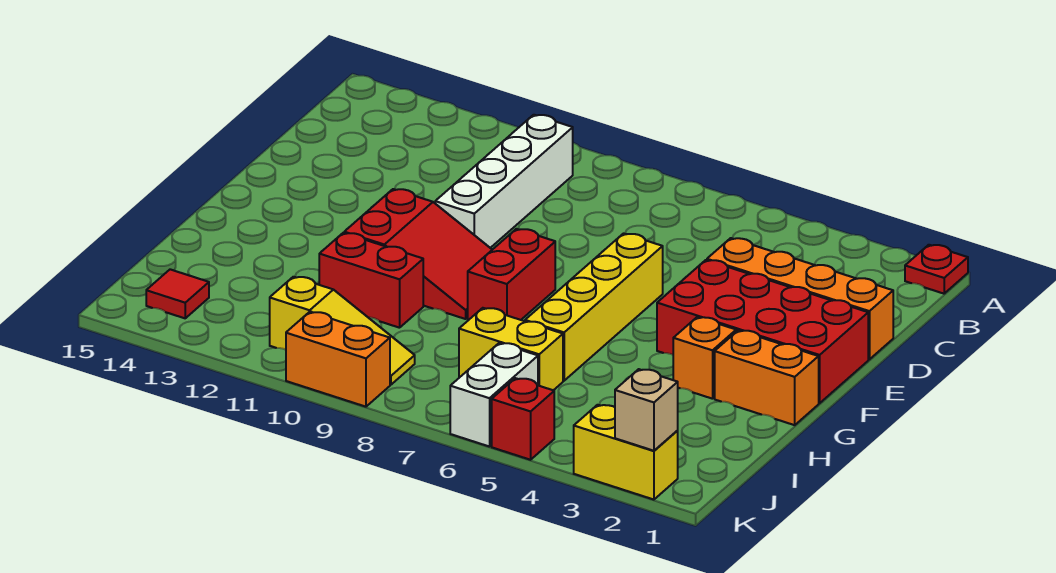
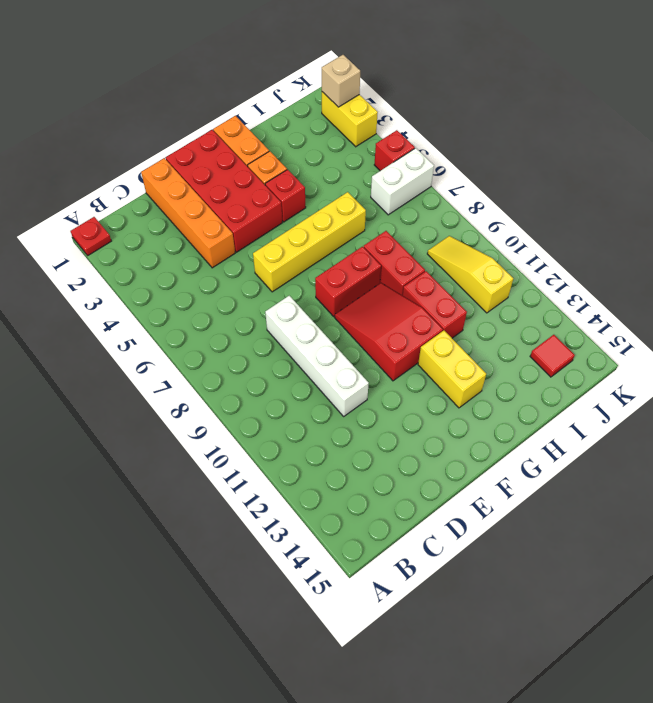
white brick B10:E10 level 1 -> white brick D8:D11 level 1
none -> red brick G4 level 1
none -> red brick H8:H9 level 1
yellow brick I6:I7 level 1 -> yellow brick G12:G13 level 1
orange brick K9:K10 level 1 -> none

